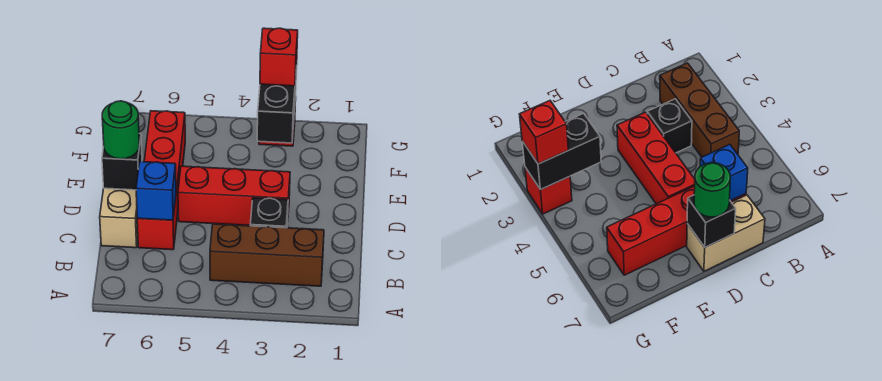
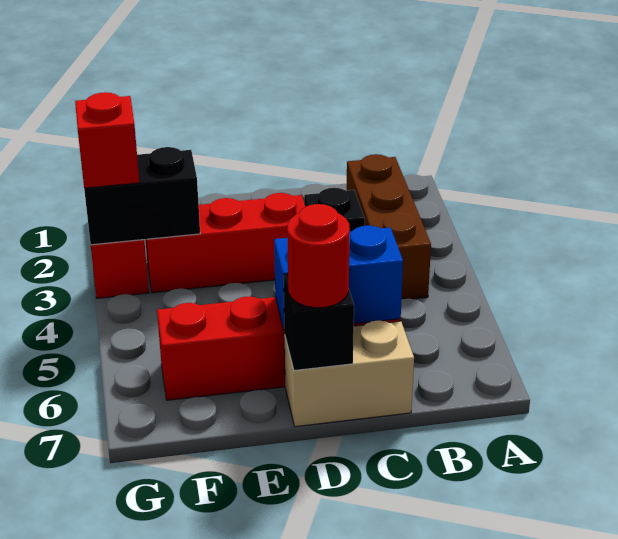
blue brick C6 level 2 -> blue brick C6:D6 level 2
red brick D3:D5 level 1 -> red brick D3:F3 level 1
green round brick D7 level 3 -> red round brick D7 level 3

